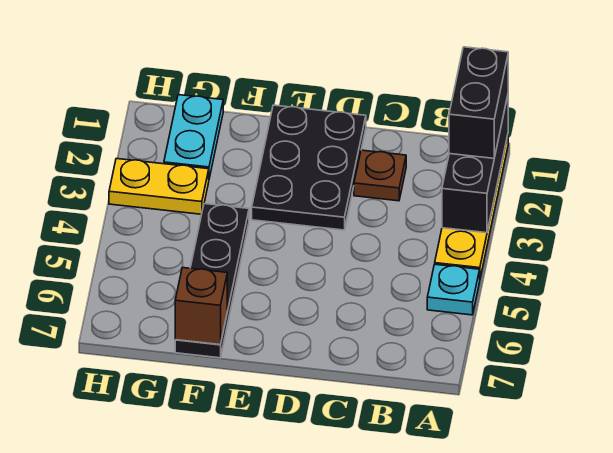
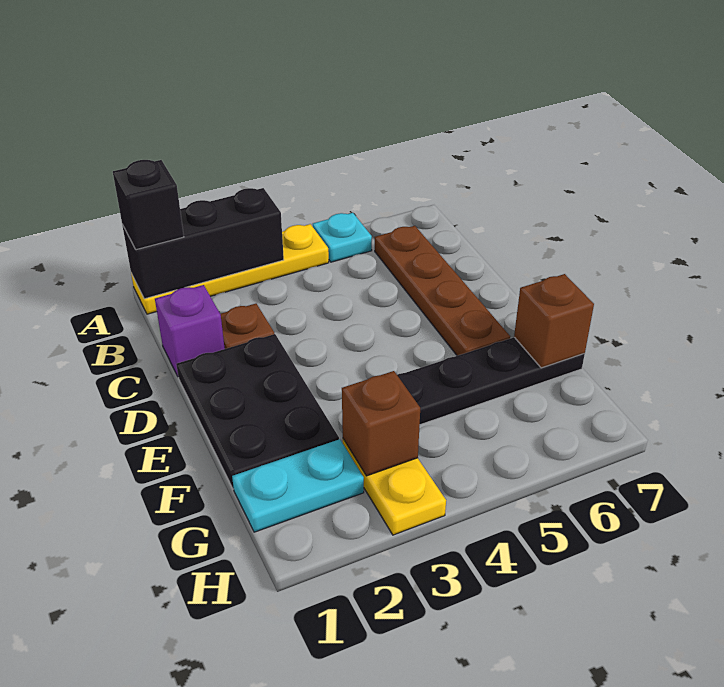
black brick A1:A2 level 3 -> black brick A1 level 3
none -> brown plate B6:E6 level 1
none -> purple brick C1 level 1
black plate D1:E3 level 1 -> black plate D1:F2 level 1
none -> brown brick G3 level 2

